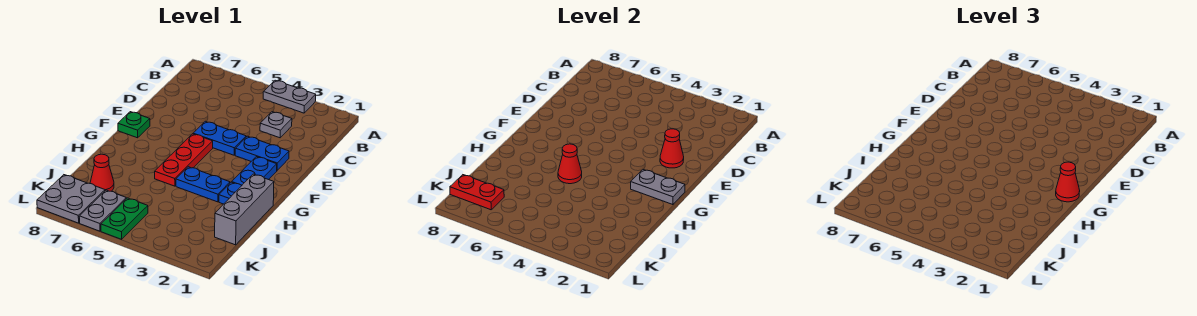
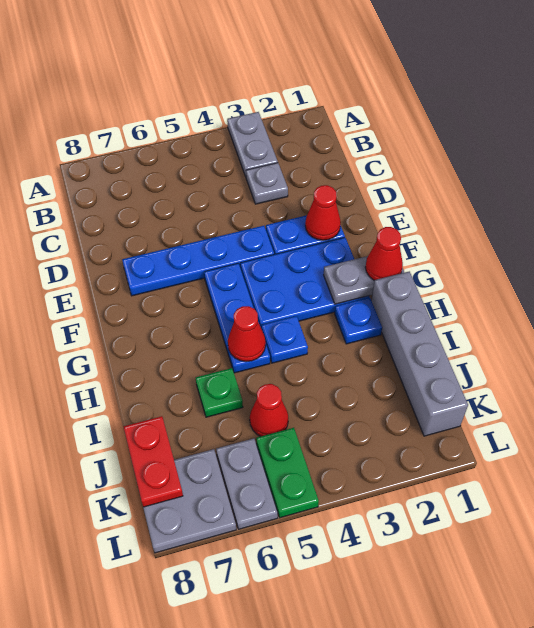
grey plate A3:A4 level 1 -> grey plate A3:B3 level 1
blue plate E4:E5 level 1 -> blue plate E4:E7 level 1
blue plate F2:G2 level 1 -> blue plate F2:G4 level 1
red plate F5:H5 level 1 -> blue plate F5:H5 level 1
green plate F8 level 1 -> green plate I6 level 1
grey brick H1:J1 level 1 -> grey brick H1:K1 level 1
blue plate H3:H4 level 1 -> blue plate H4 level 1
red cone J7 level 1 -> red cone J5 level 1
red plate K7:K8 level 2 -> red plate J8:K8 level 2

